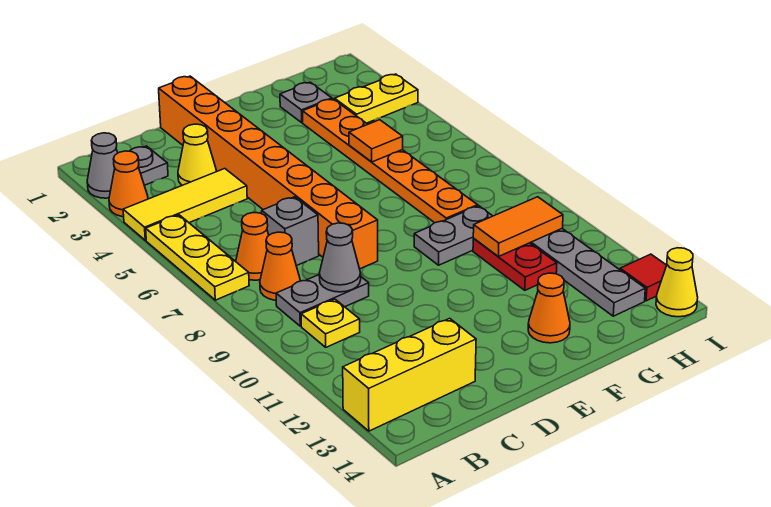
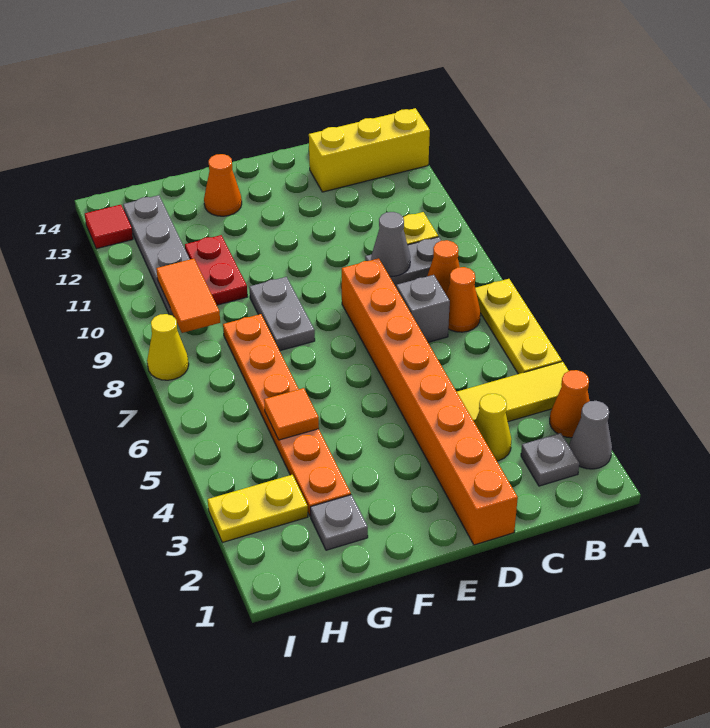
grey plate F9:G9 level 1 -> grey plate F8:F9 level 1
orange tile G10:H10 level 2 -> orange tile H9:H10 level 2
yellow cone I14 level 1 -> yellow cone I8 level 1

